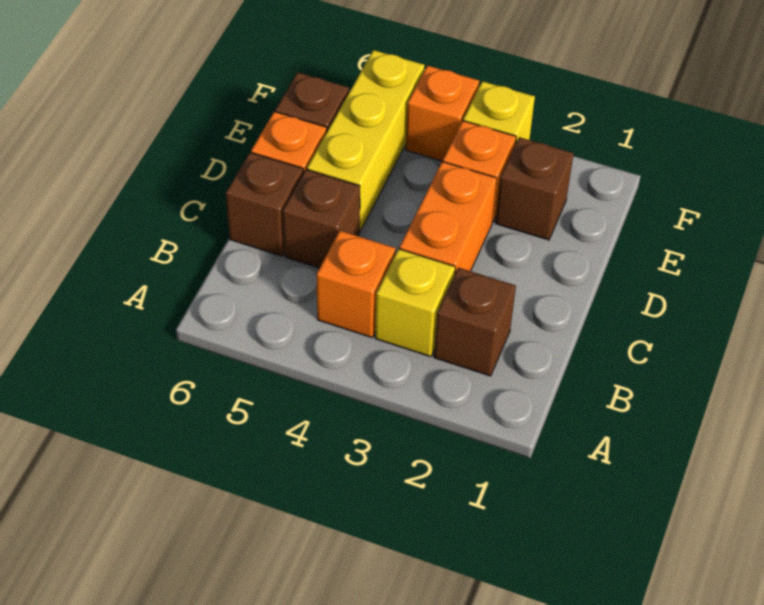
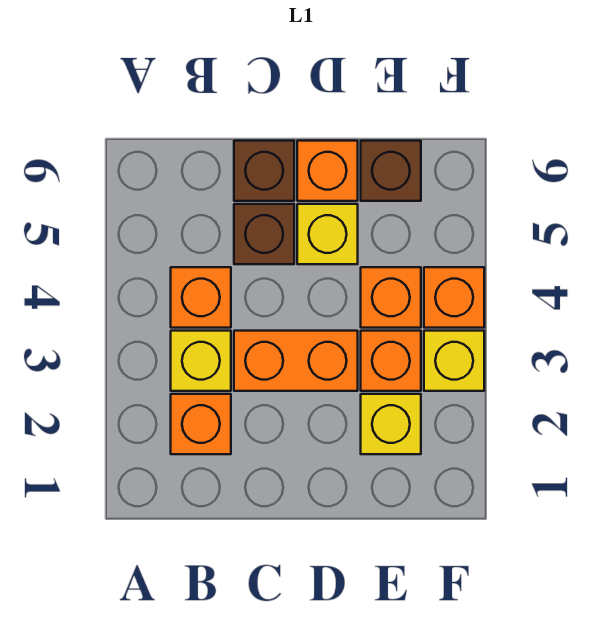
brown brick B2 level 1 -> orange brick B2 level 1
yellow brick D5:F5 level 1 -> yellow brick D5 level 1
brown brick E2 level 1 -> yellow brick E2 level 1
none -> orange brick E4 level 1

